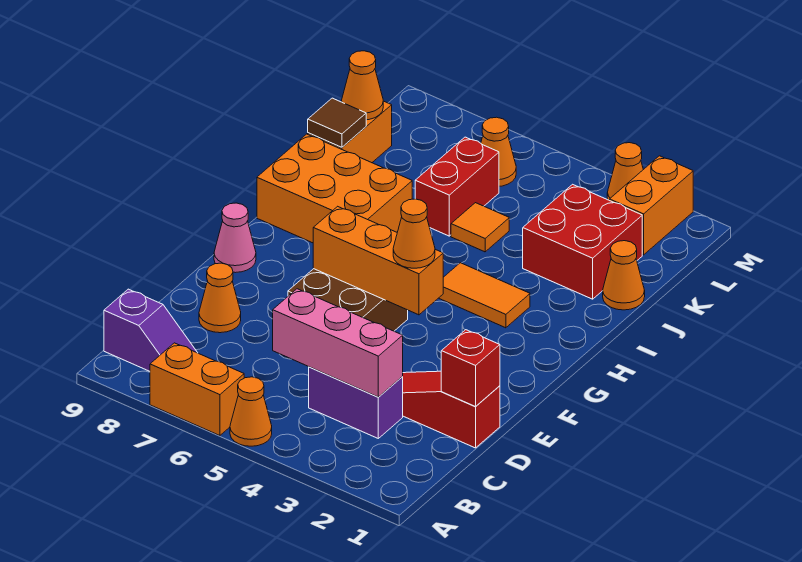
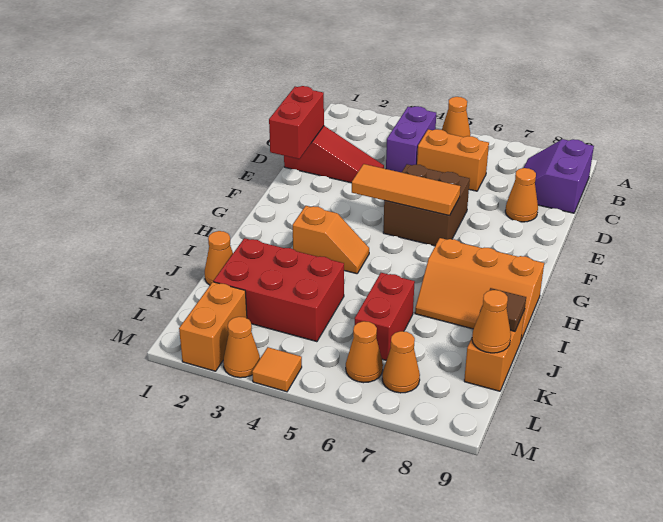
orange brick A6:A7 level 1 -> orange brick C5:C6 level 1
purple slope B8:B9 level 1 top 9 -> purple slope B8:C9 level 1 top 9
purple brick C3:C4 level 1 -> purple brick B4:C4 level 1
pink brick C3:C5 level 2 -> none
red brick D1 level 2 -> red brick D1:E1 level 2
orange brick F4:F6 level 2 -> orange tile F4:F6 level 2
orange cone F4 level 3 -> orange cone L7 level 1
pink cone F9 level 1 -> none
orange tile H3:H4 level 1 -> orange slope H3:H4 level 1 top 3
orange brick H7:I9 level 1 -> orange slope H7:I9 level 1 top H
red brick J2:K3 level 1 -> red brick J2:K4 level 1
orange tile J5 level 1 -> orange tile M4 level 1

